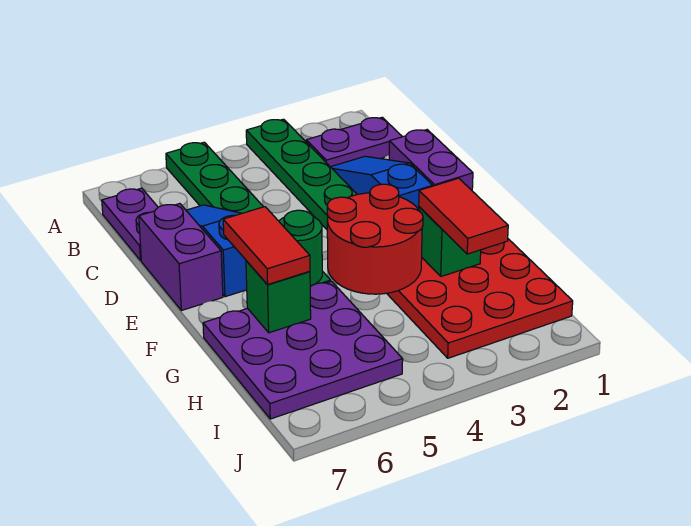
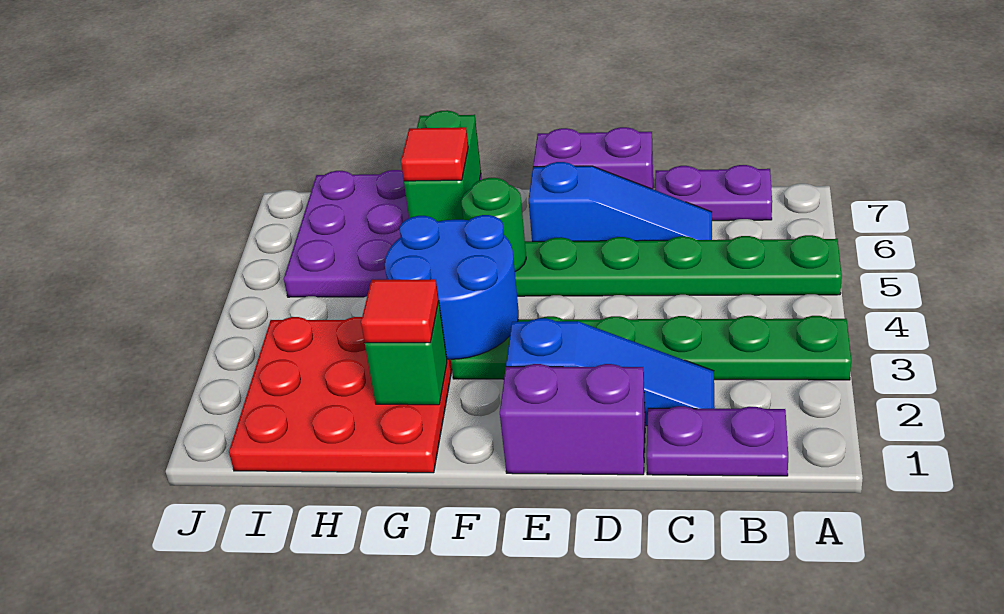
purple plate B1:B2 level 1 -> purple plate B1:C1 level 1
red round brick F3:G4 level 2 -> blue round brick F3:G4 level 2
red tile F6:G6 level 3 -> red tile G6 level 3
red tile G2:H2 level 3 -> red tile G2 level 3
green brick G6 level 2 -> green brick G6:G7 level 2

